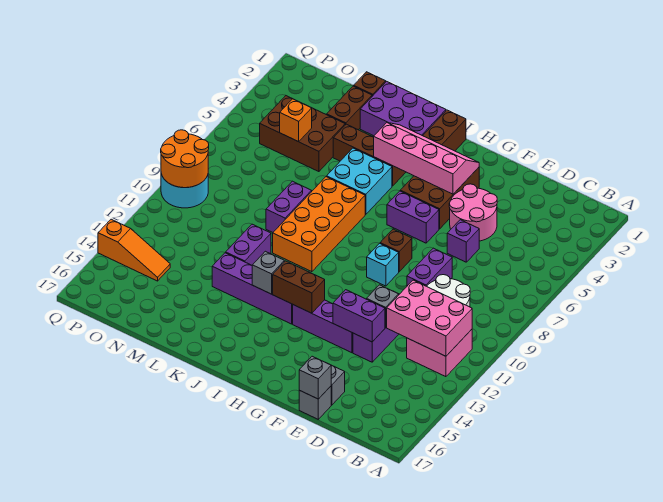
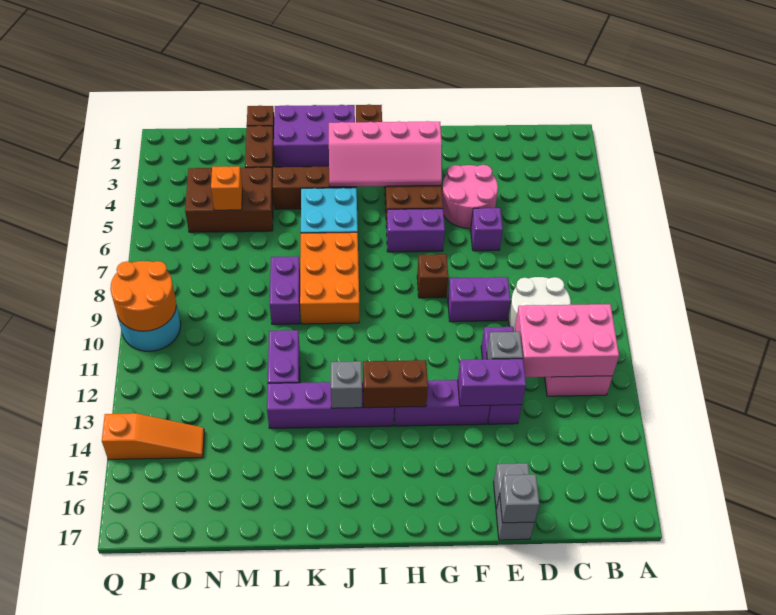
purple brick E8:E9 level 1 -> purple brick E9:F9 level 1
pink slope G3:J4 level 2 top 4 -> pink slope G3:J4 level 2 top 3
cyan brick G9 level 1 -> none
orange brick J7:K10 level 1 -> orange brick J7:K9 level 1

